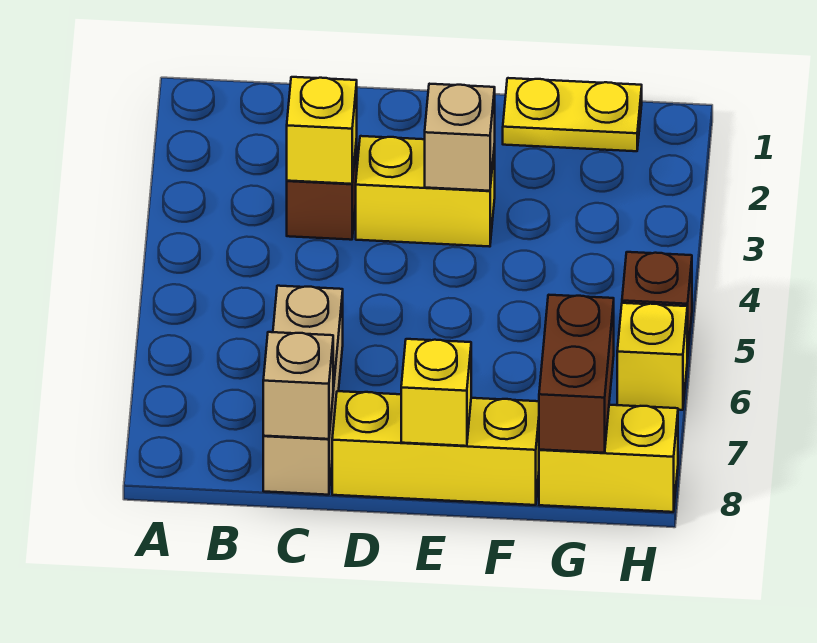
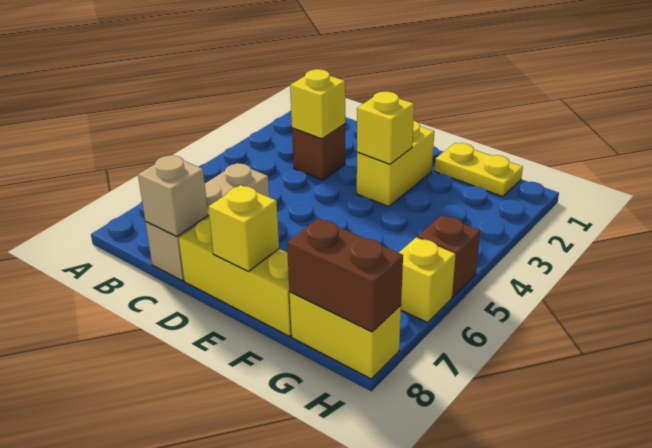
yellow brick D3:E3 level 1 -> yellow brick E2:E3 level 1
tan brick E3 level 2 -> yellow brick E3 level 2
brown brick G7:G8 level 2 -> brown brick G8:H8 level 2

